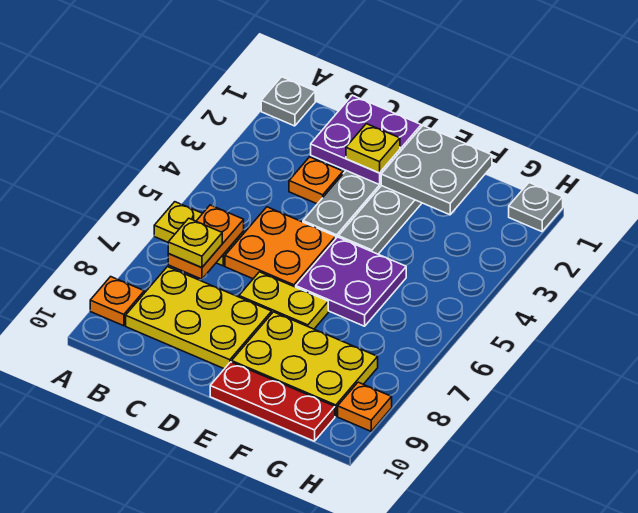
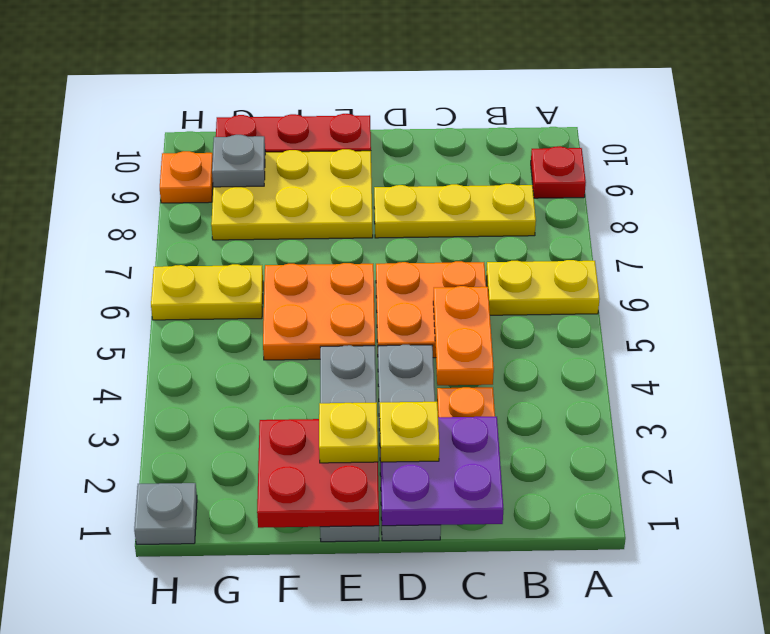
grey plate A1 level 1 -> grey plate G9 level 2
orange plate A9 level 1 -> red plate A9 level 1
orange plate B6:B7 level 2 -> orange plate C4:C5 level 2
yellow plate B7 level 3 -> yellow plate E2 level 3
yellow plate B8:D9 level 1 -> yellow plate B8:D8 level 1
yellow plate D7:E7 level 1 -> yellow plate G6:H6 level 1
grey plate E1:F2 level 2 -> red plate E1:F2 level 2
purple plate E5:F6 level 1 -> orange plate E5:F6 level 1

